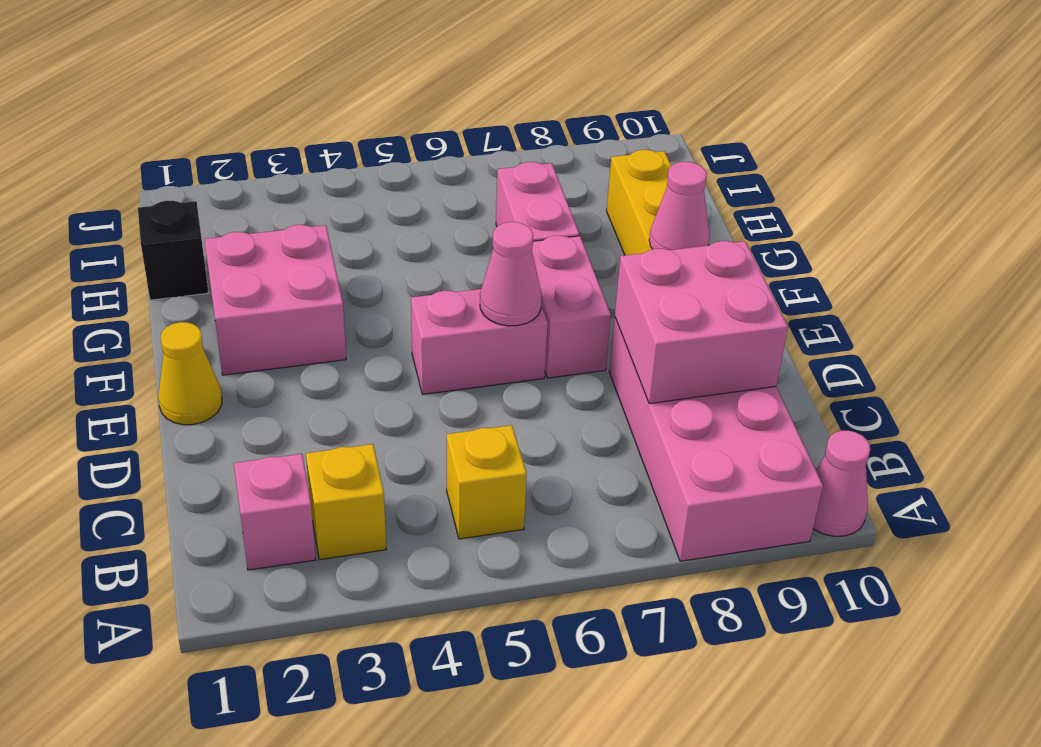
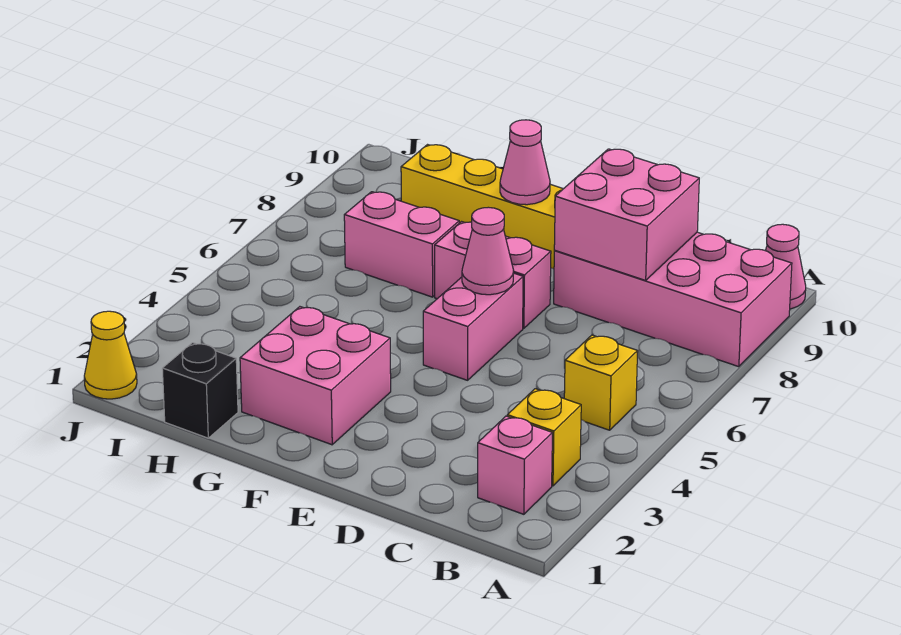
yellow cone E1 level 1 -> yellow cone J1 level 1

